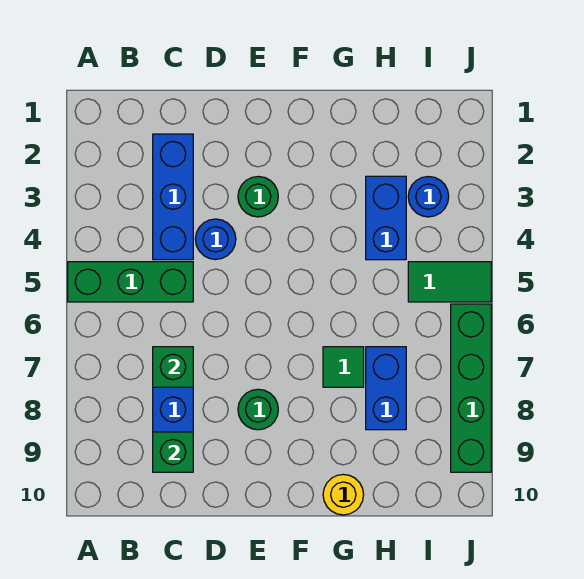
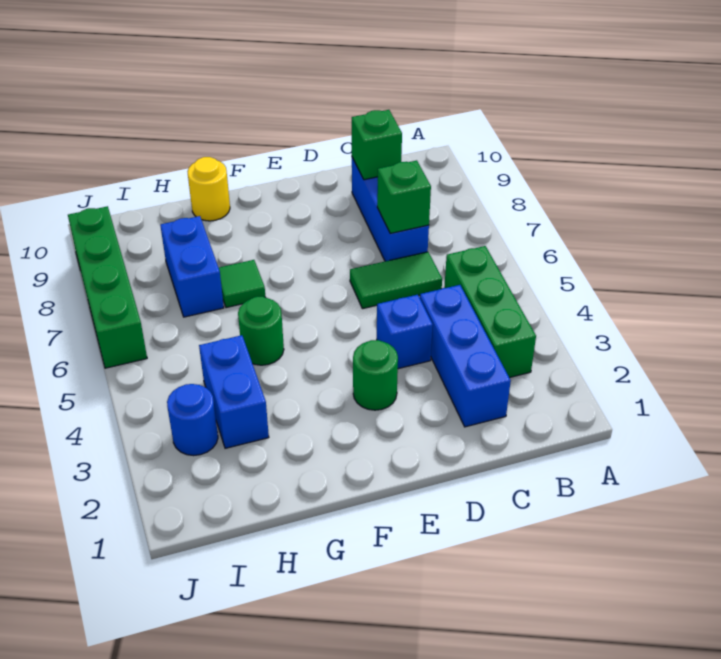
green brick A5:C5 level 1 -> green brick B3:B5 level 1
blue round brick D4 level 1 -> blue brick D4 level 1
green round brick E8 level 1 -> green round brick G5 level 1
green tile I5:J5 level 1 -> green tile C6:D6 level 1

